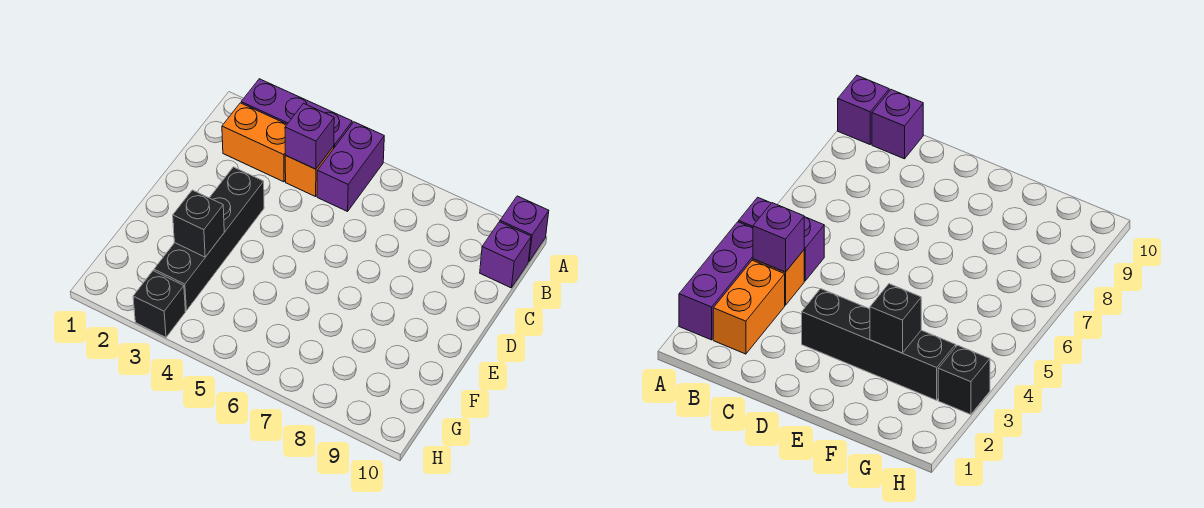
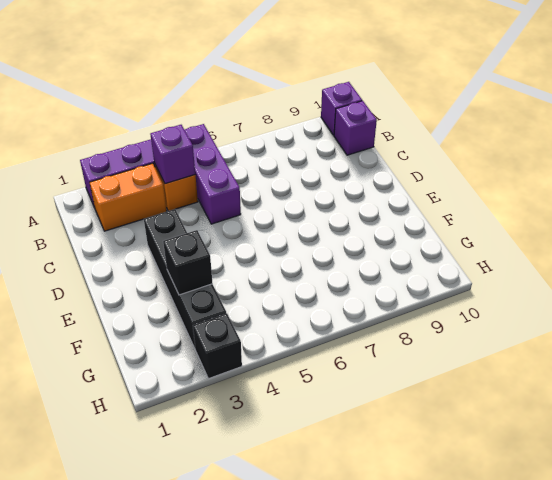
purple brick A5:B5 level 1 -> purple brick A5:C5 level 1

